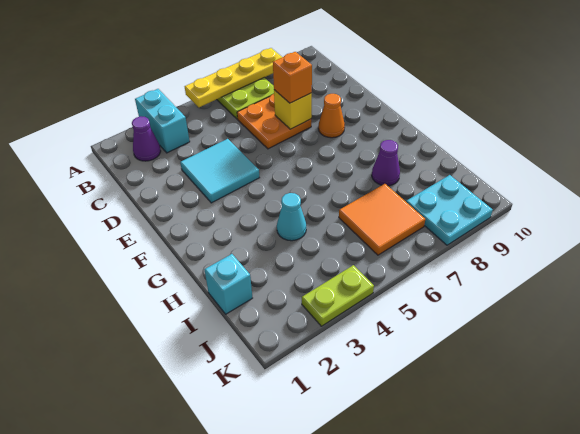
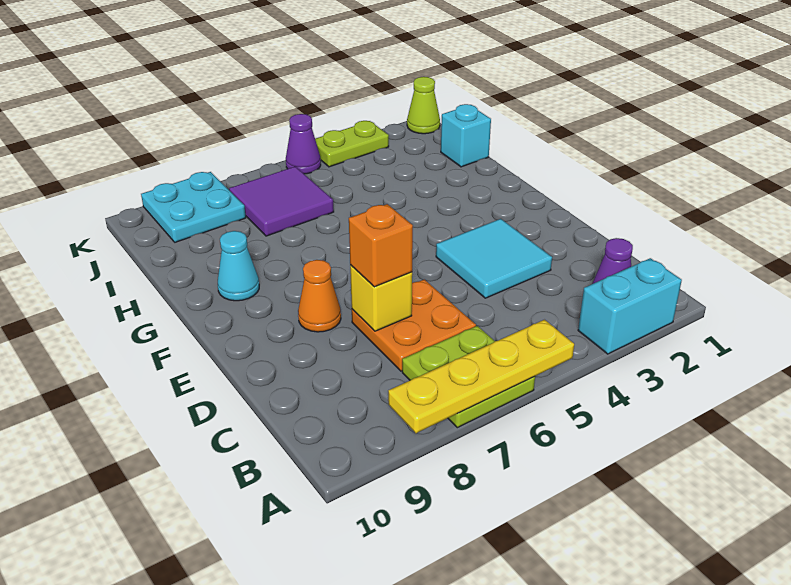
cyan brick A3:B3 level 1 -> cyan brick A2:A3 level 1
cyan cone H4 level 1 -> cyan cone G9 level 1
purple cone H8 level 1 -> purple cone K5 level 1
orange tile I6:J7 level 1 -> purple tile I6:J7 level 1
none -> lime cone K1 level 1

